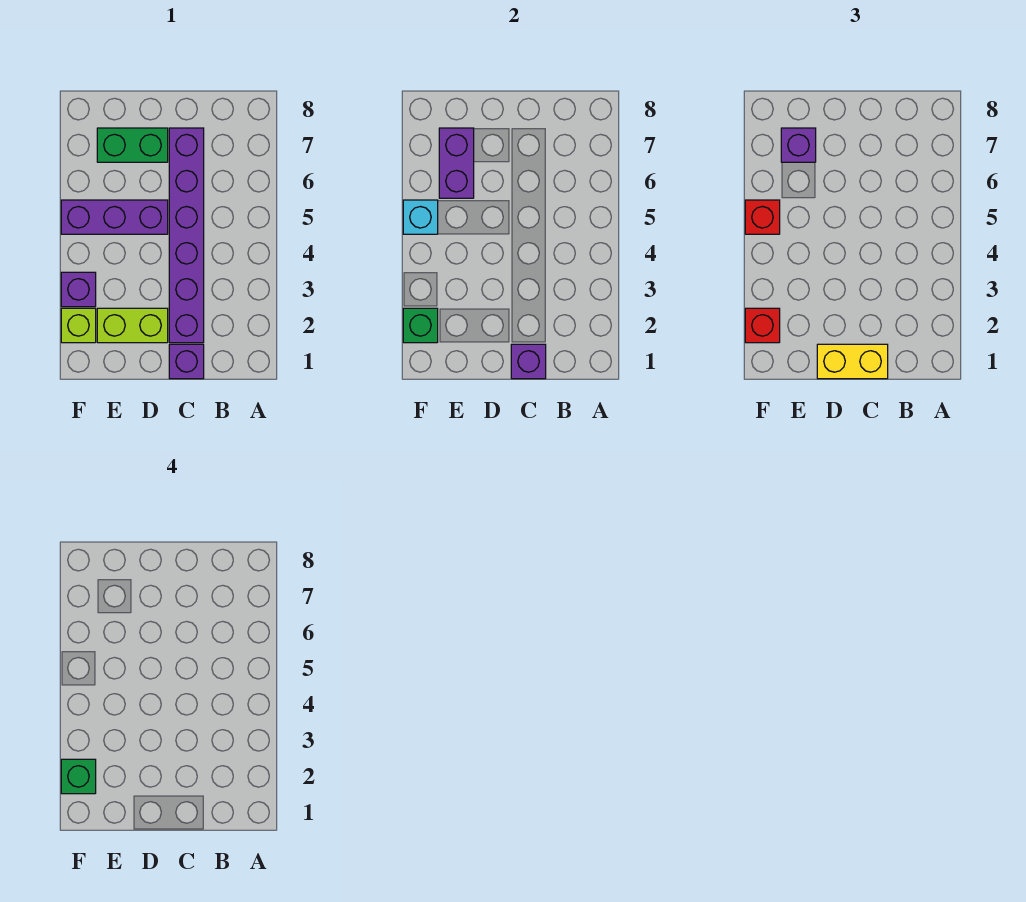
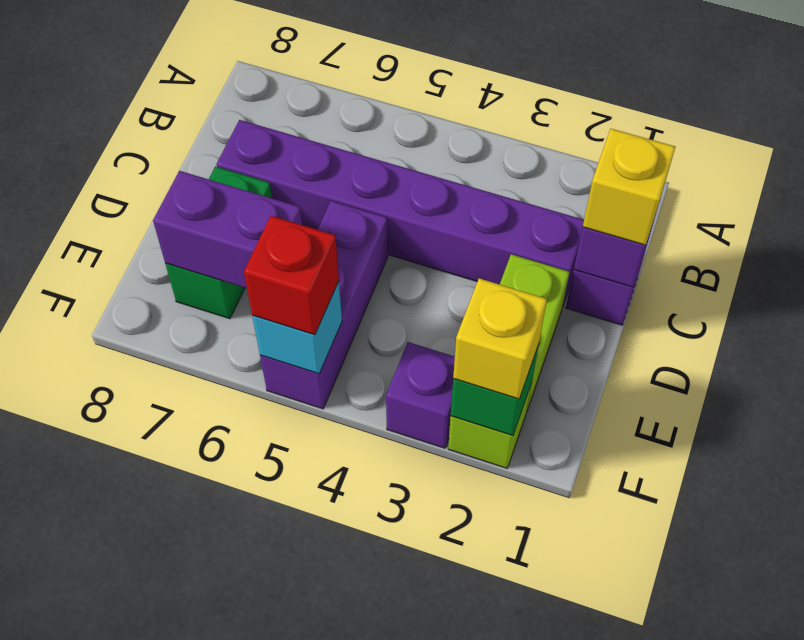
yellow brick C1:D1 level 3 -> yellow brick C1 level 3
purple brick E7 level 3 -> none
red brick F2 level 3 -> yellow brick F2 level 3
green brick F2 level 4 -> none

